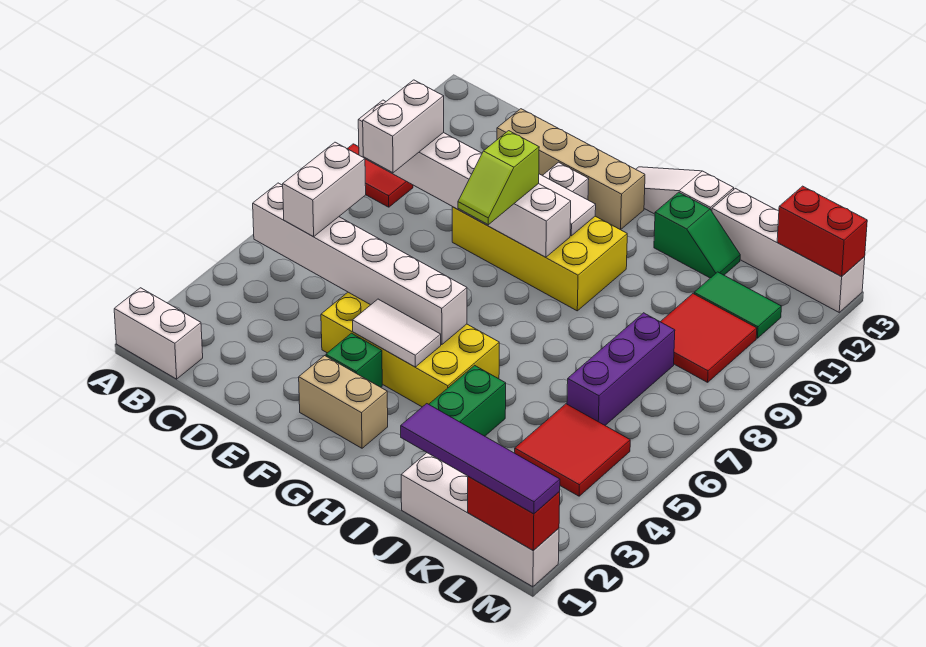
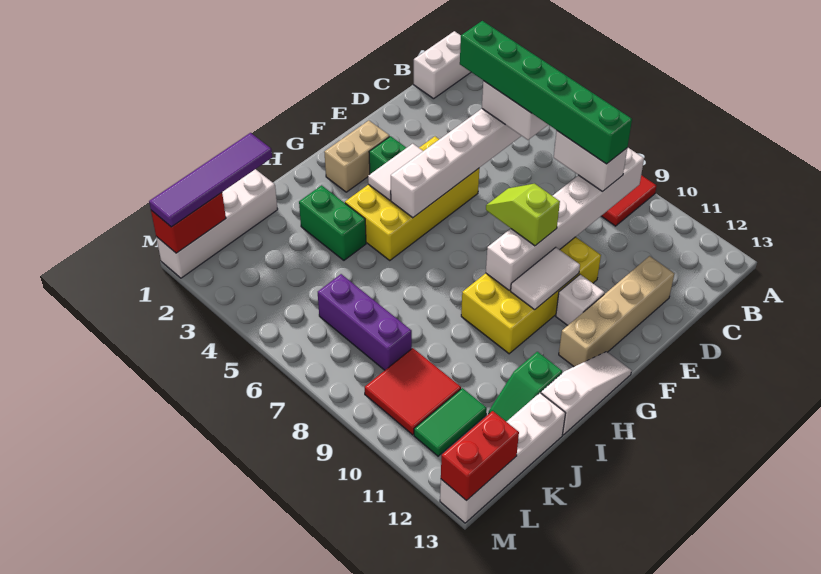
none -> green brick C4:C9 level 4
red tile K4:L5 level 1 -> none

